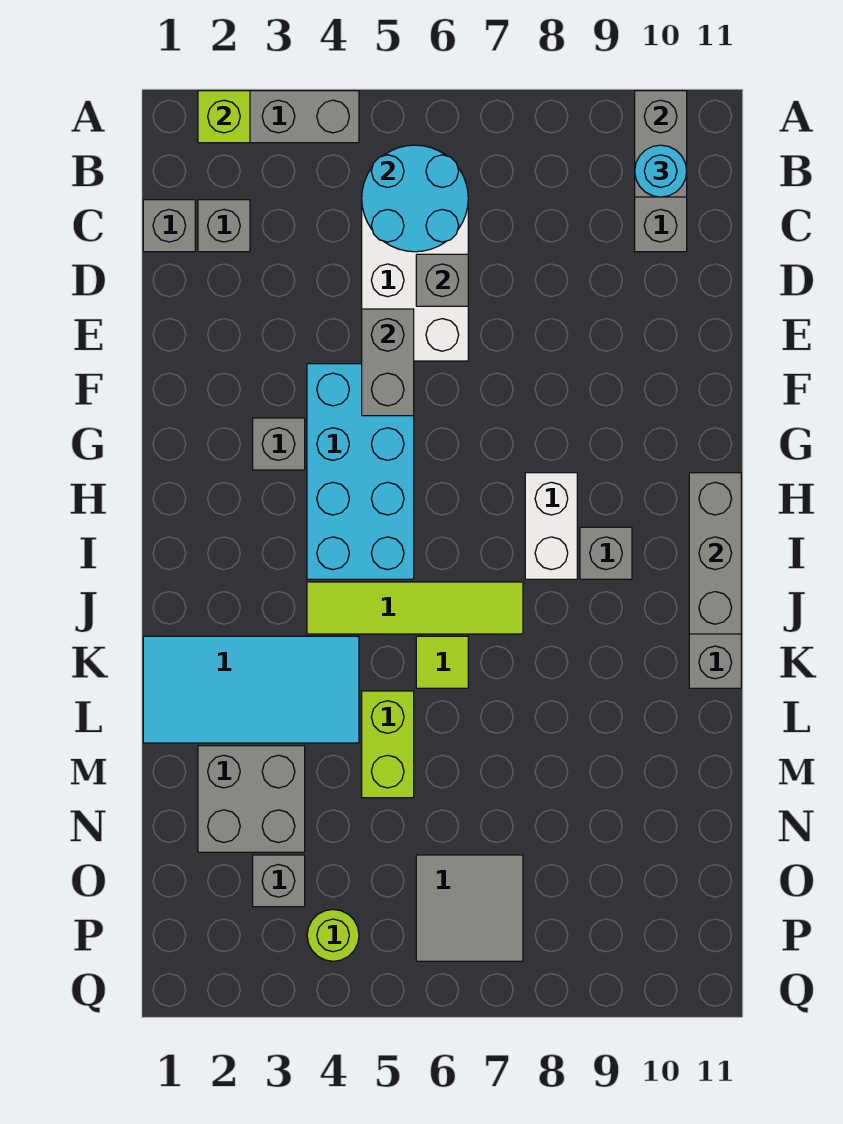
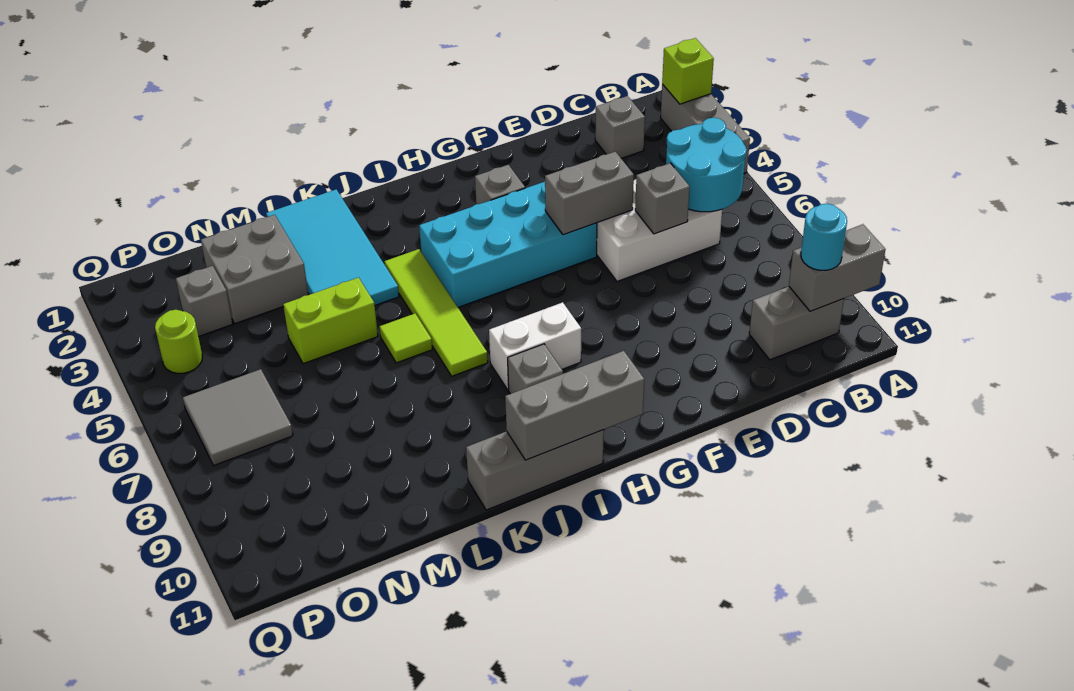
grey brick C1 level 1 -> none

